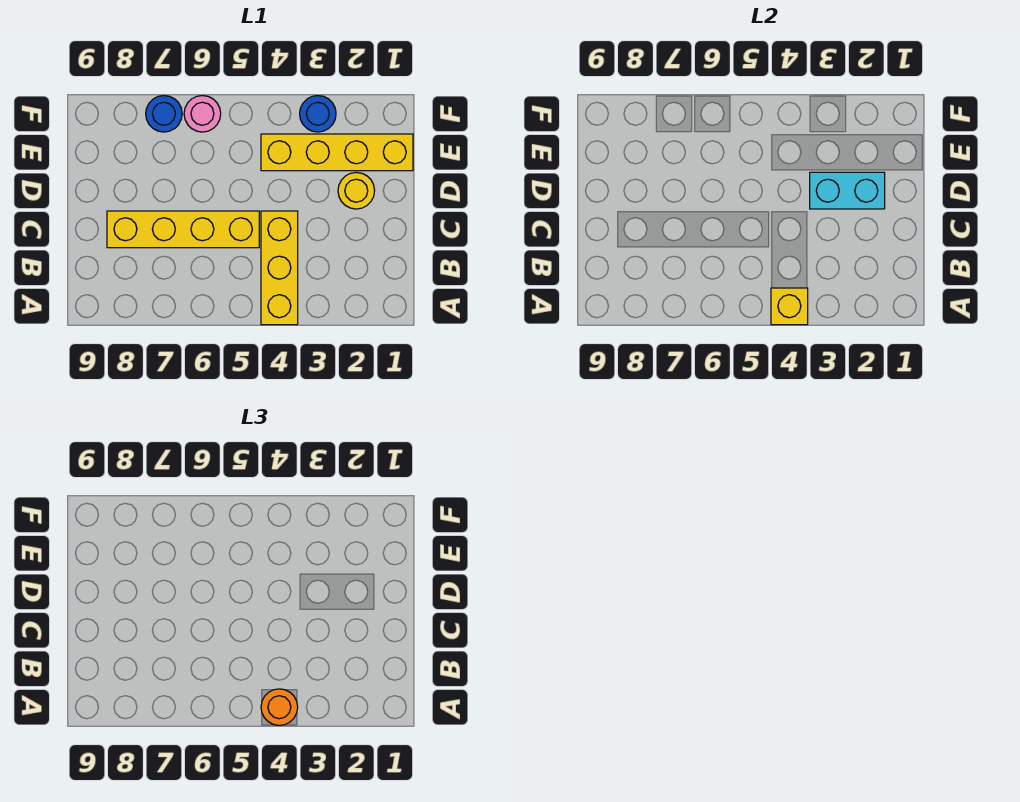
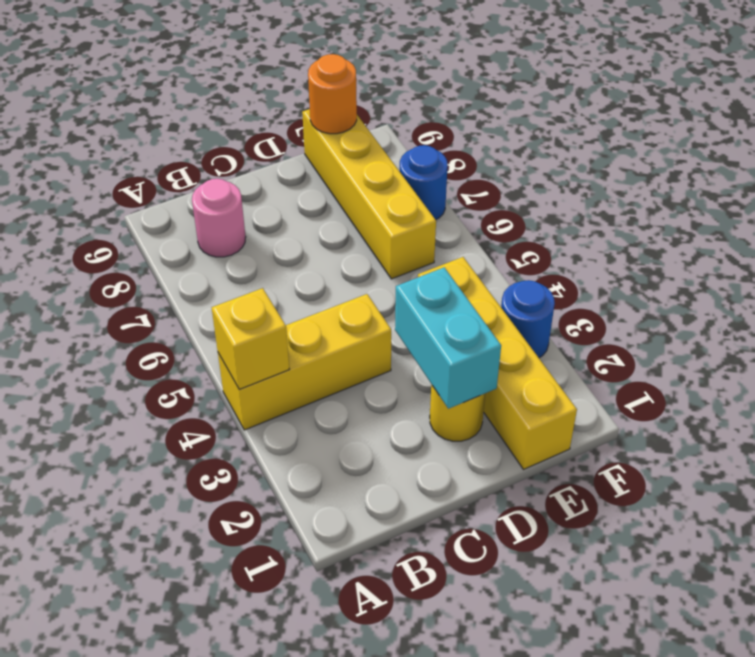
orange round brick A4 level 3 -> orange round brick E9 level 2
yellow brick C5:C8 level 1 -> yellow brick E6:E9 level 1
pink round brick F6 level 1 -> pink round brick B8 level 1

